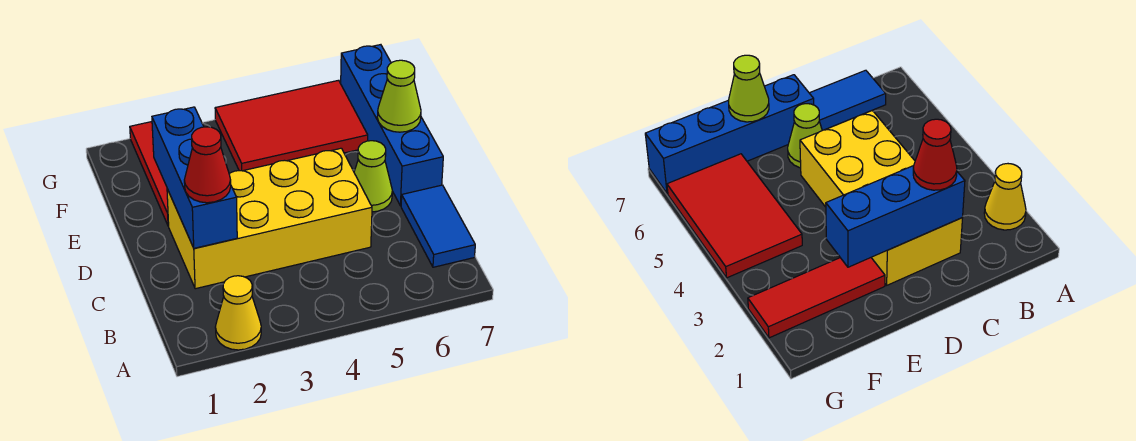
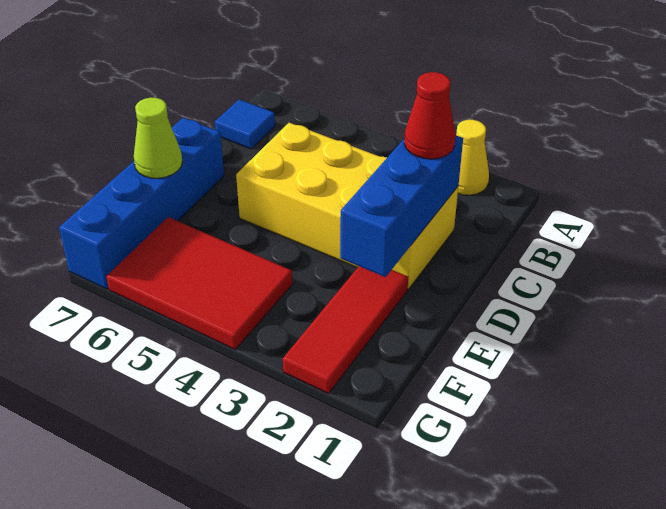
blue tile B7:C7 level 1 -> blue tile B7 level 1
lime cone D6 level 1 -> none

